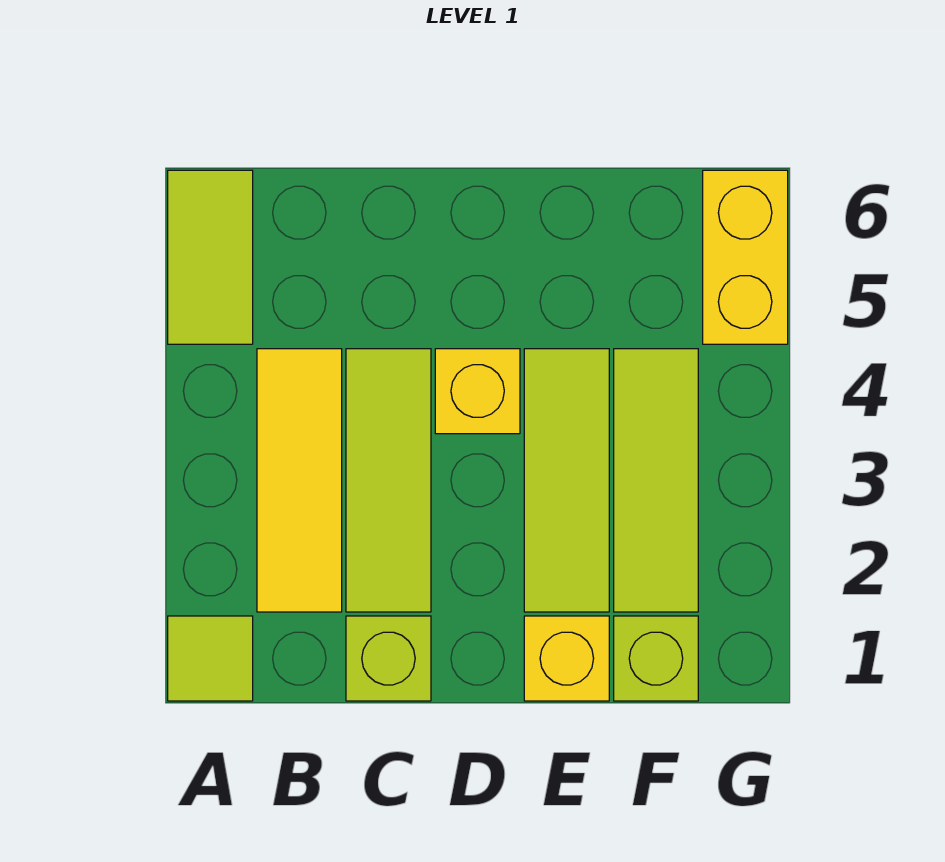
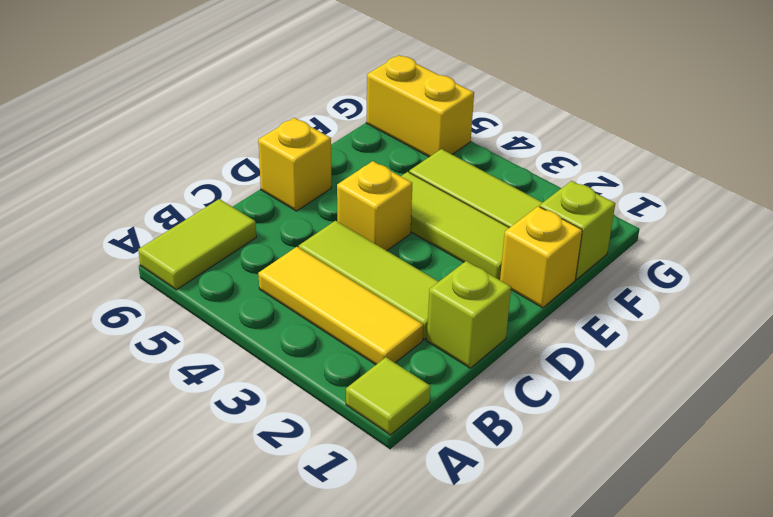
lime tile A5:A6 level 1 -> lime tile A6:B6 level 1
none -> yellow brick D6 level 1

